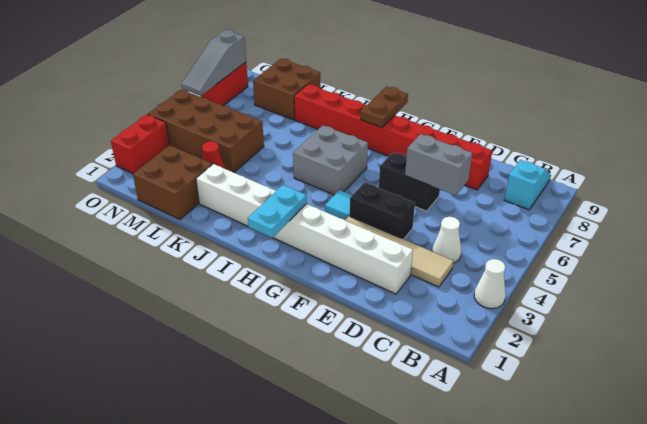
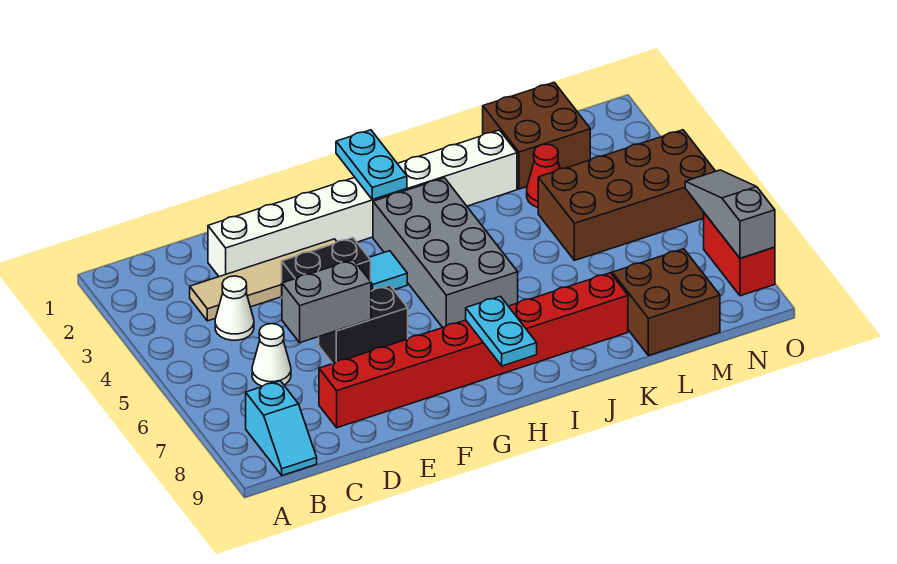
white cone A3 level 1 -> white cone C6 level 1
grey brick H5:I6 level 1 -> grey brick H3:I6 level 1
brown plate H8:H9 level 2 -> cyan plate H8:H9 level 2
red brick O2:O3 level 1 -> none

